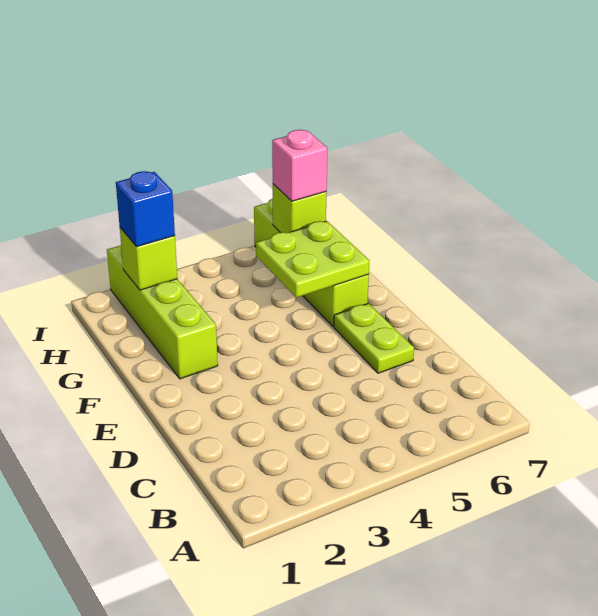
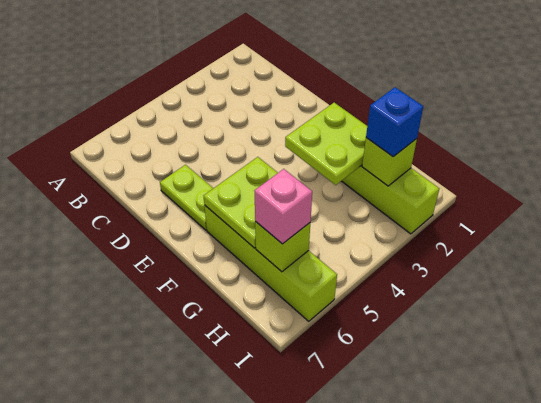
none -> lime plate F2:G3 level 2

